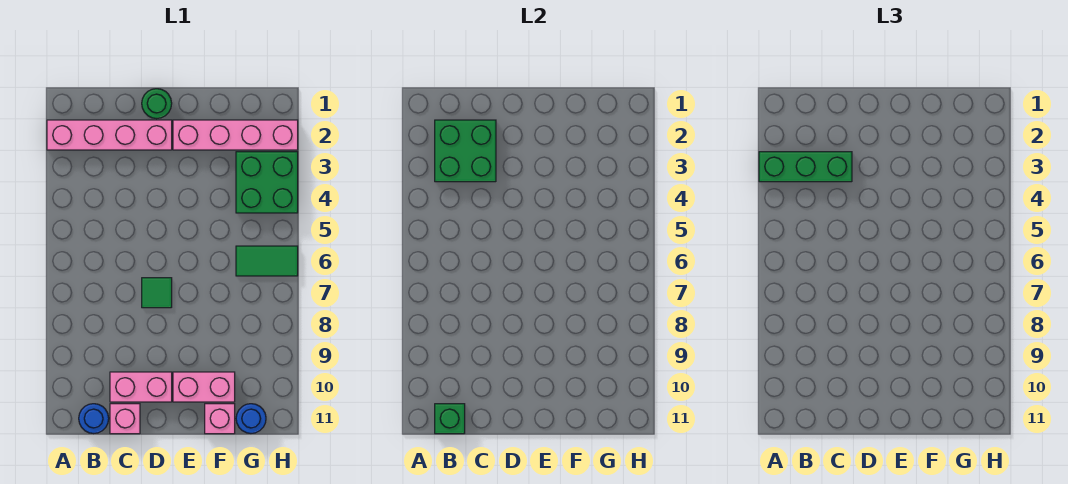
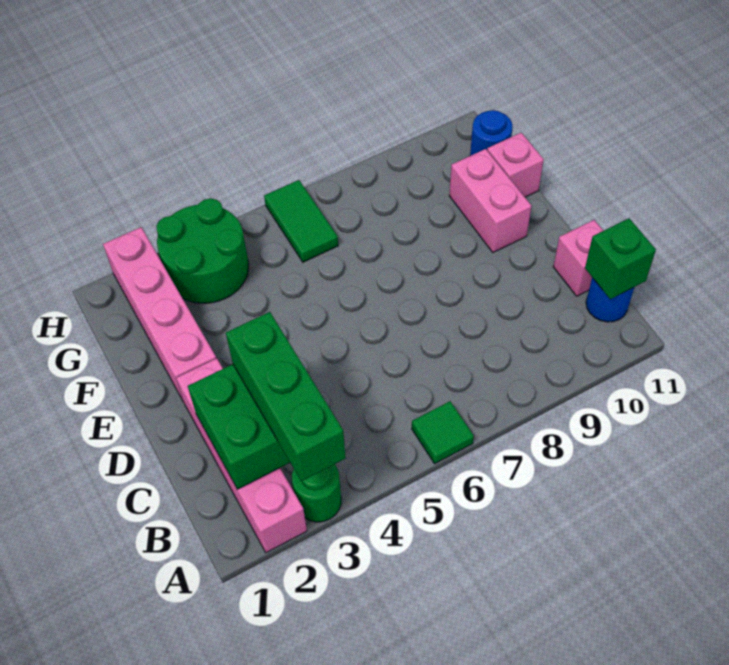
pink brick C10:D10 level 1 -> none
green round brick D1 level 1 -> green round brick A3 level 1
green tile D7 level 1 -> green tile A6 level 1
green brick G3:H4 level 1 -> green round brick G3:H4 level 1

